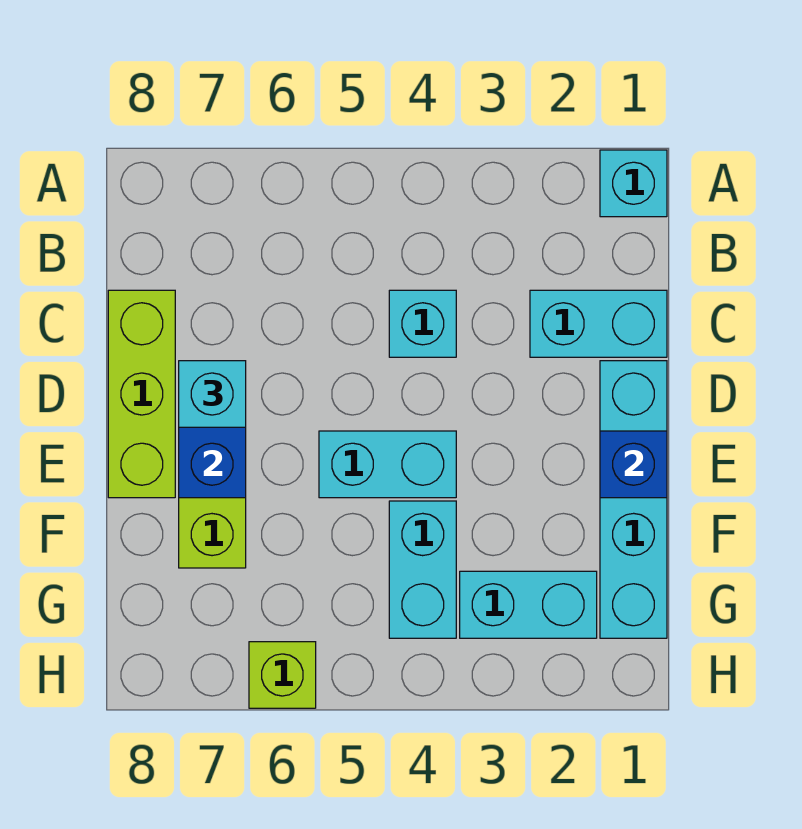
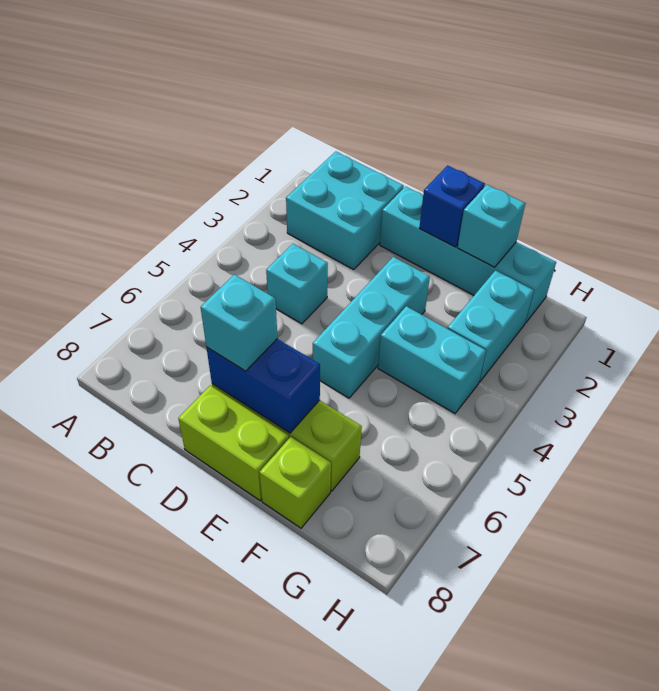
cyan brick A1 level 1 -> cyan brick F1 level 2
cyan brick C1:C2 level 1 -> cyan brick B1:C2 level 1
lime brick C8:E8 level 1 -> lime brick D8:E8 level 1
cyan brick E4:E5 level 1 -> cyan brick E3:E5 level 1
lime brick H6 level 1 -> lime brick F8 level 1

